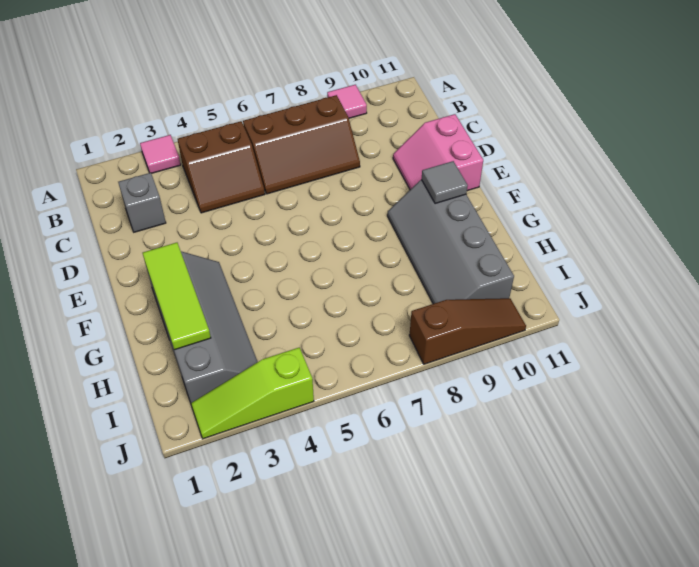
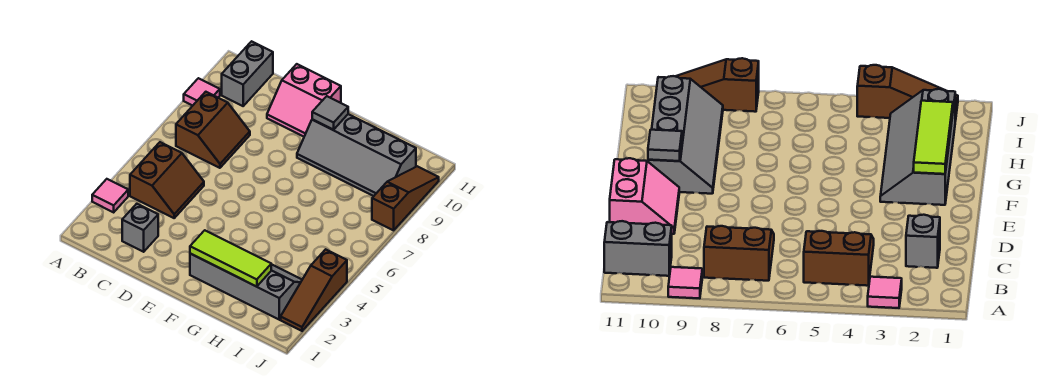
brown slope B6:C8 level 1 top B -> brown slope B7:C8 level 1 top B
none -> grey brick B10:B11 level 1
lime slope J2:J4 level 1 top 4 -> brown slope J2:J4 level 1 top 4

